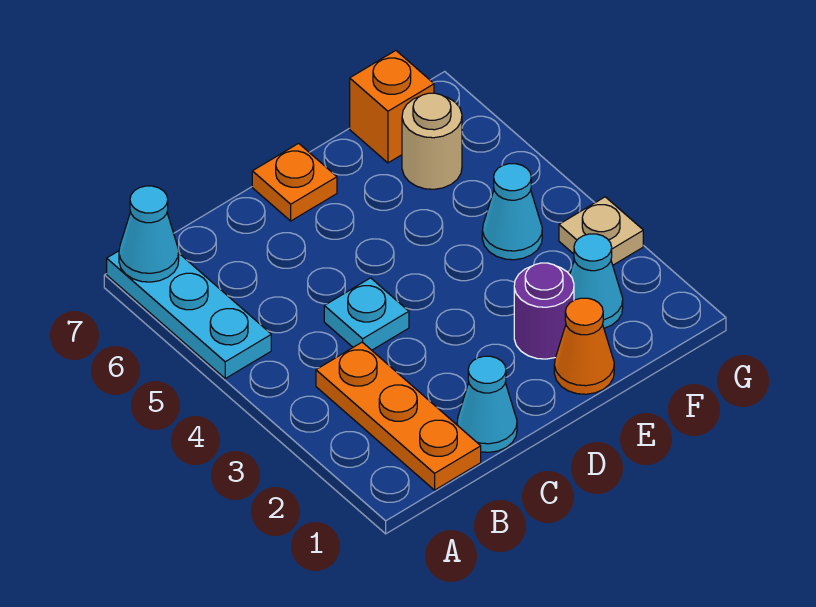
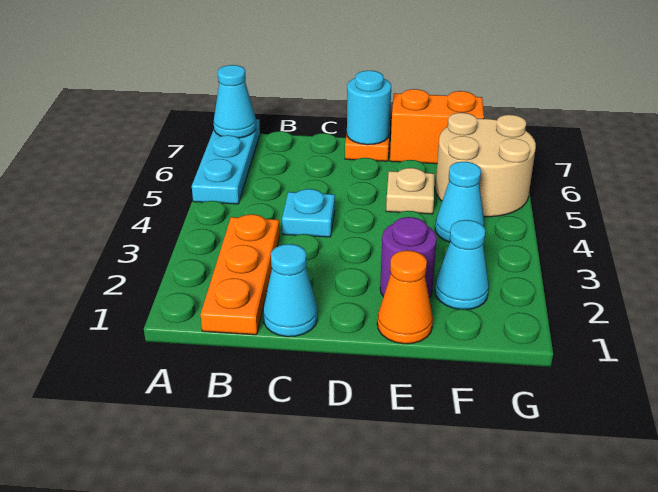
none -> cyan round brick D7 level 2
tan round brick F6 level 1 -> tan round brick F5:G6 level 1
orange brick F7 level 1 -> orange brick E7:F7 level 1
tan plate G3 level 1 -> tan plate E5 level 1

